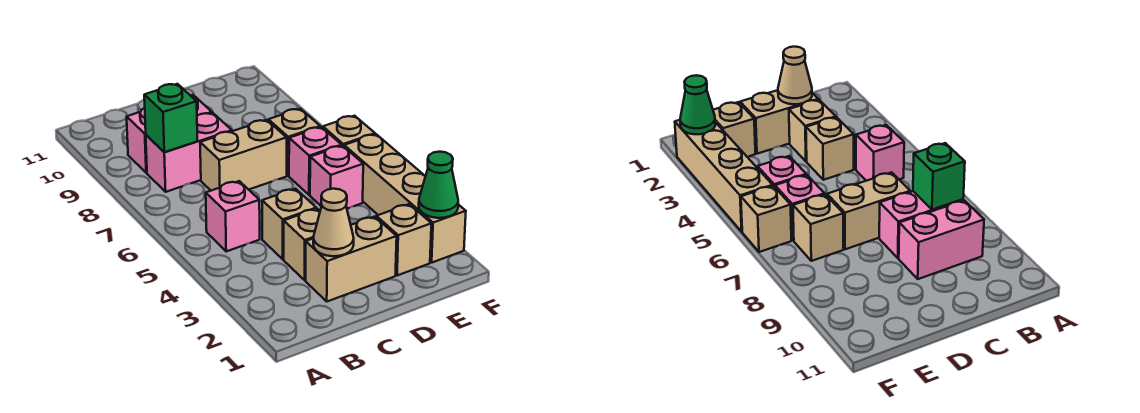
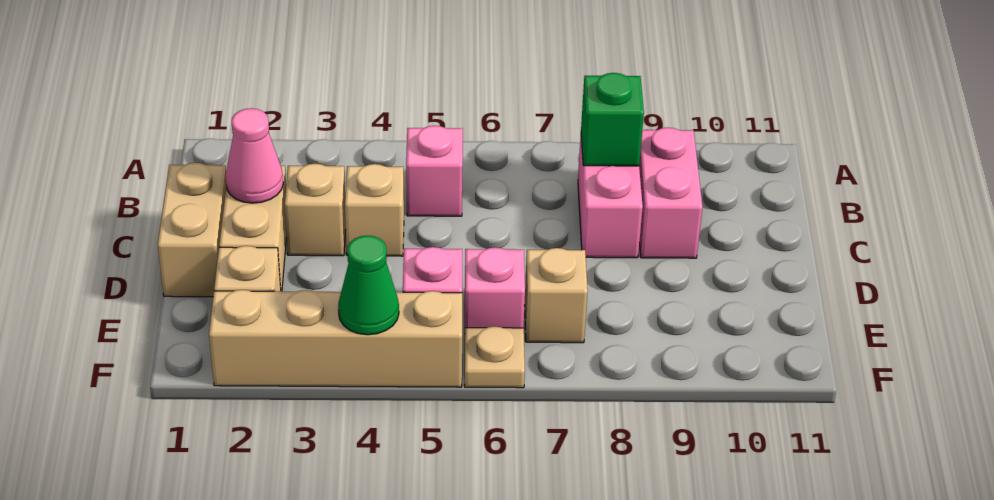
tan cone C2 level 2 -> pink cone C2 level 2
tan brick C7:D7 level 1 -> tan brick C1:D1 level 1
green cone F2 level 2 -> green cone F4 level 2
tan brick F6 level 1 -> tan plate F6 level 1

